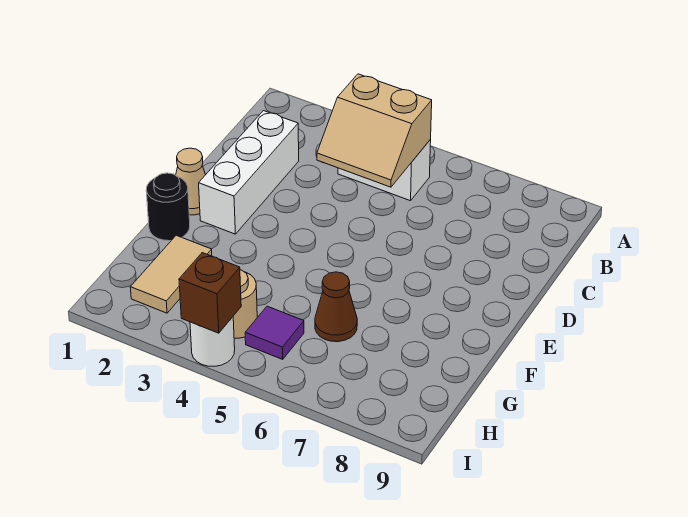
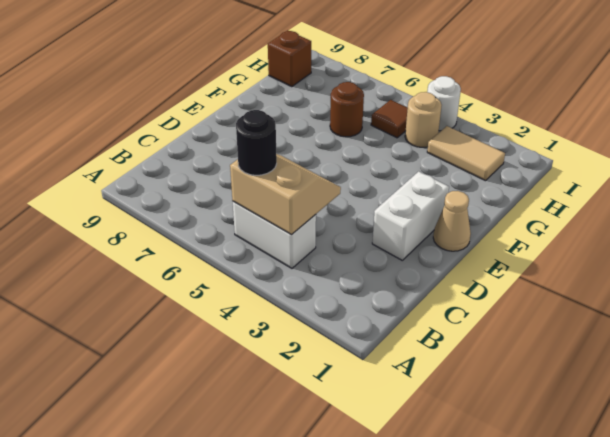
white brick C2:E2 level 1 -> white brick D2:E2 level 1
black round brick F1 level 1 -> black round brick B5 level 3
tan tile G2:H2 level 1 -> tan tile H2:H3 level 1
brown cone G6 level 1 -> brown round brick G6 level 1
purple tile H5 level 1 -> brown tile H5 level 1
brown brick I4 level 2 -> brown brick H9 level 1

